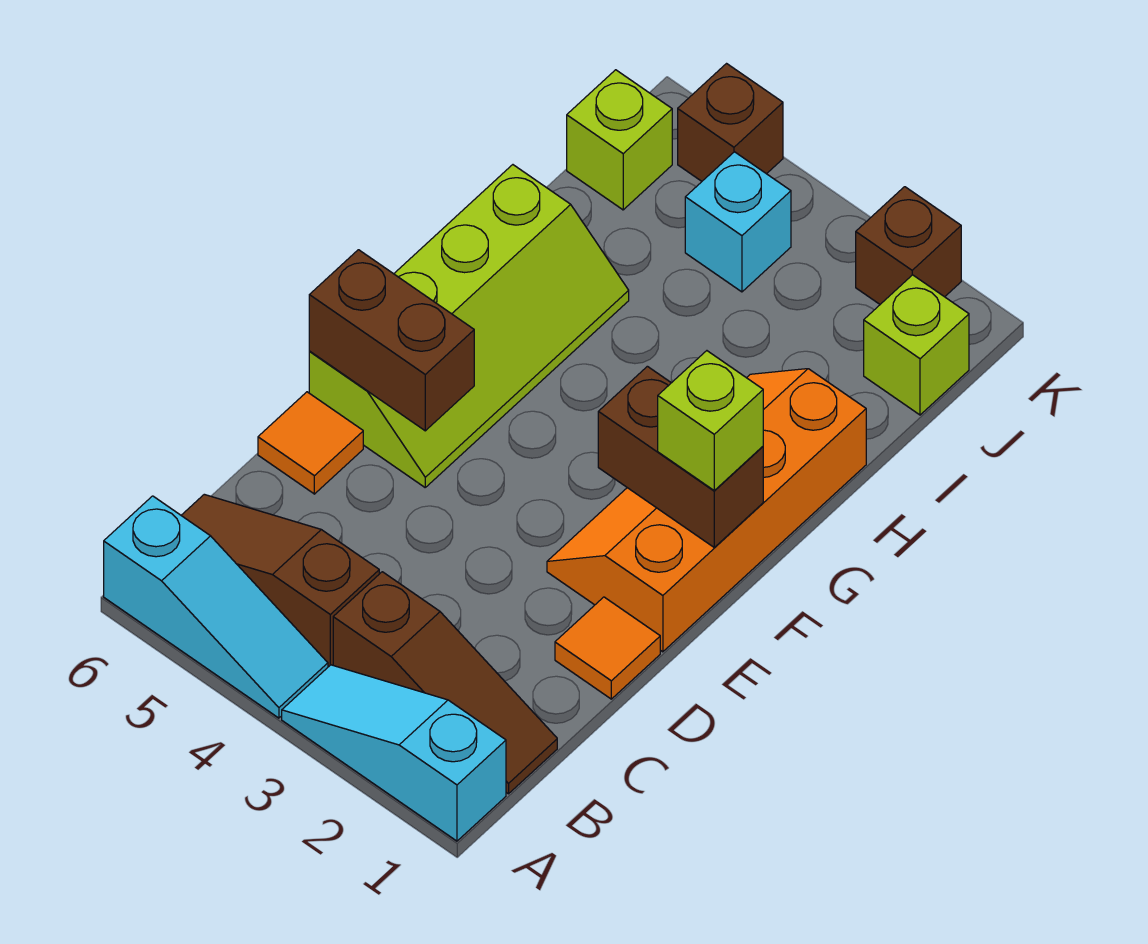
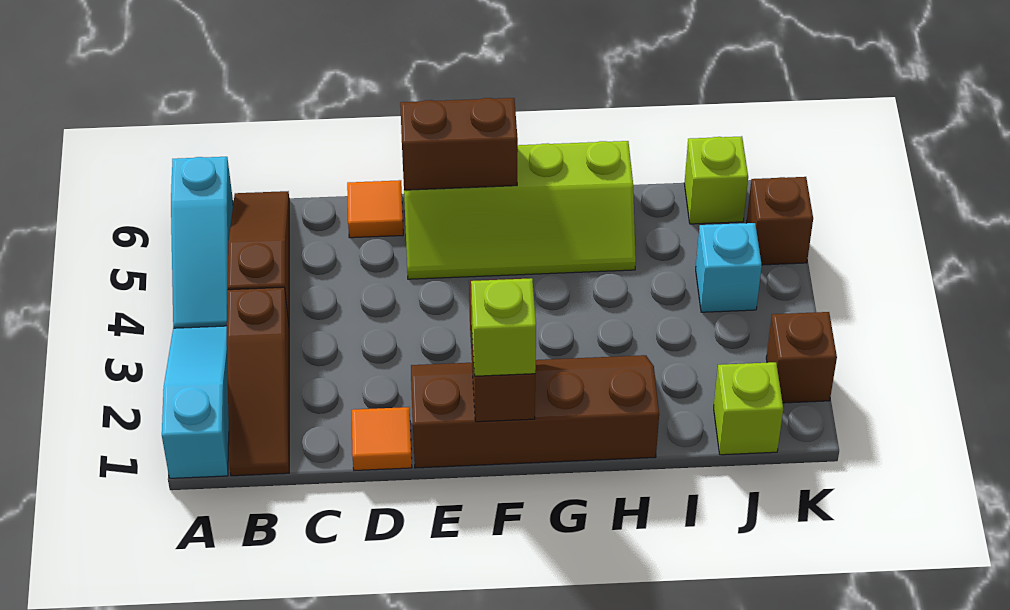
orange slope E1:H2 level 1 top 1 -> brown slope E1:H2 level 1 top 1
brown brick E5:E6 level 2 -> brown brick E6:F6 level 2

